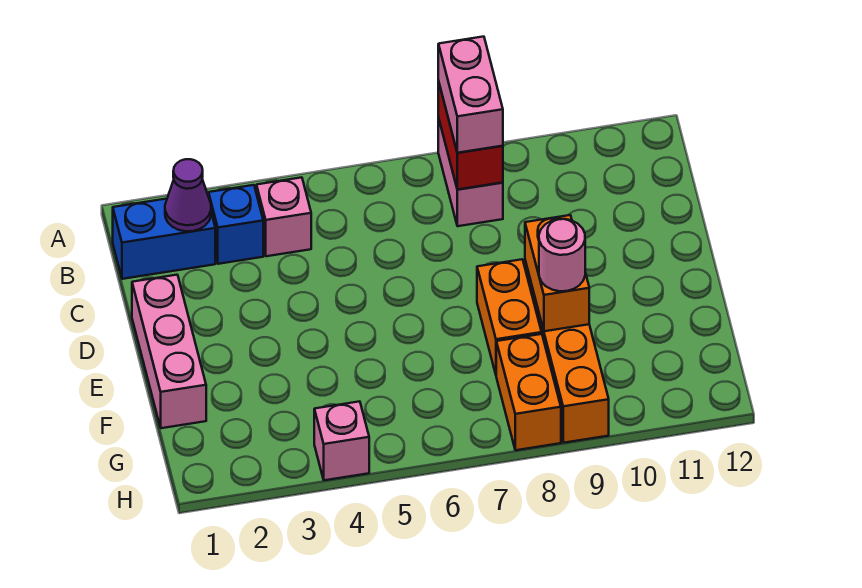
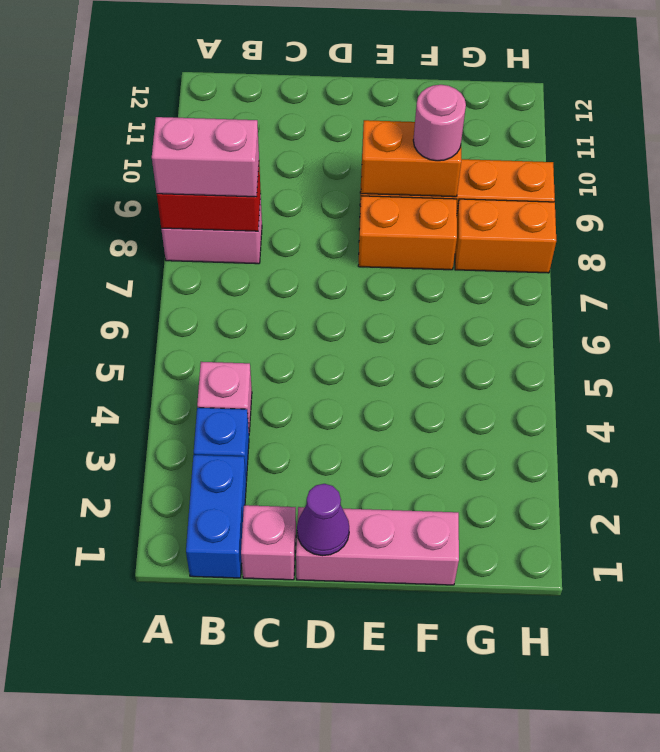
purple cone B2 level 2 -> purple cone D1 level 2
pink brick H4 level 1 -> pink brick C1 level 1

